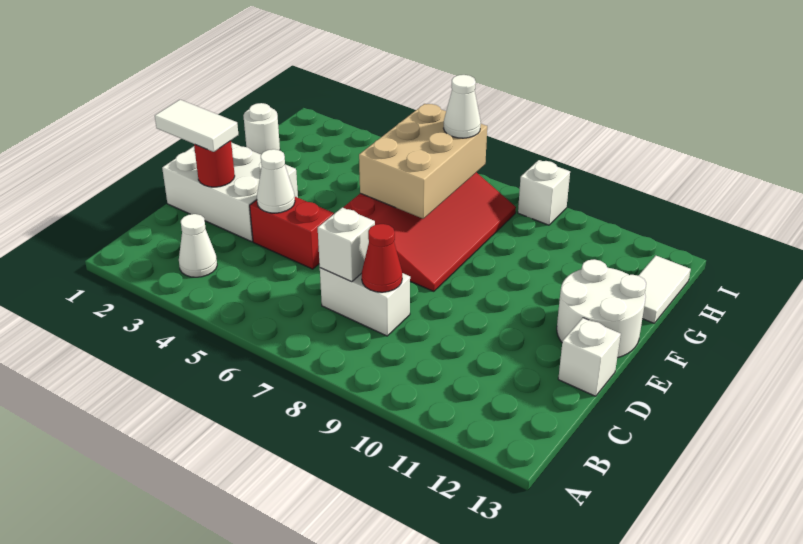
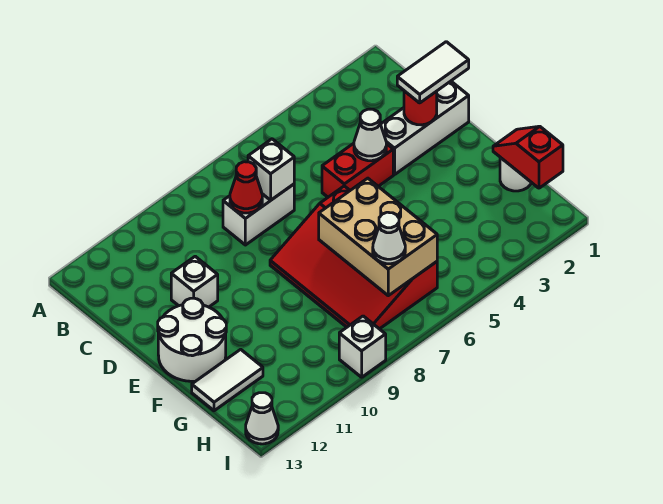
white cone B3 level 1 -> white cone I13 level 1
white brick D1:E3 level 1 -> white brick D1:D3 level 1
white brick D13 level 1 -> white brick D11 level 1
none -> red slope G1:H1 level 2 top H
white tile G13:H13 level 1 -> white tile G12:G13 level 1

